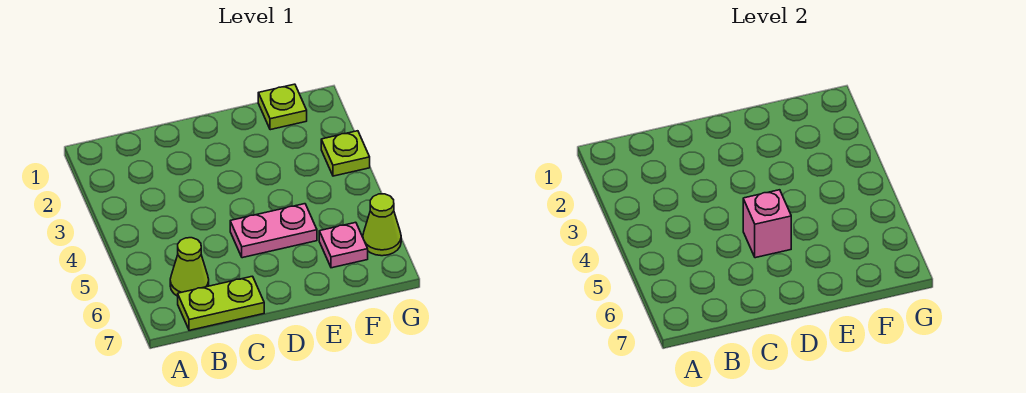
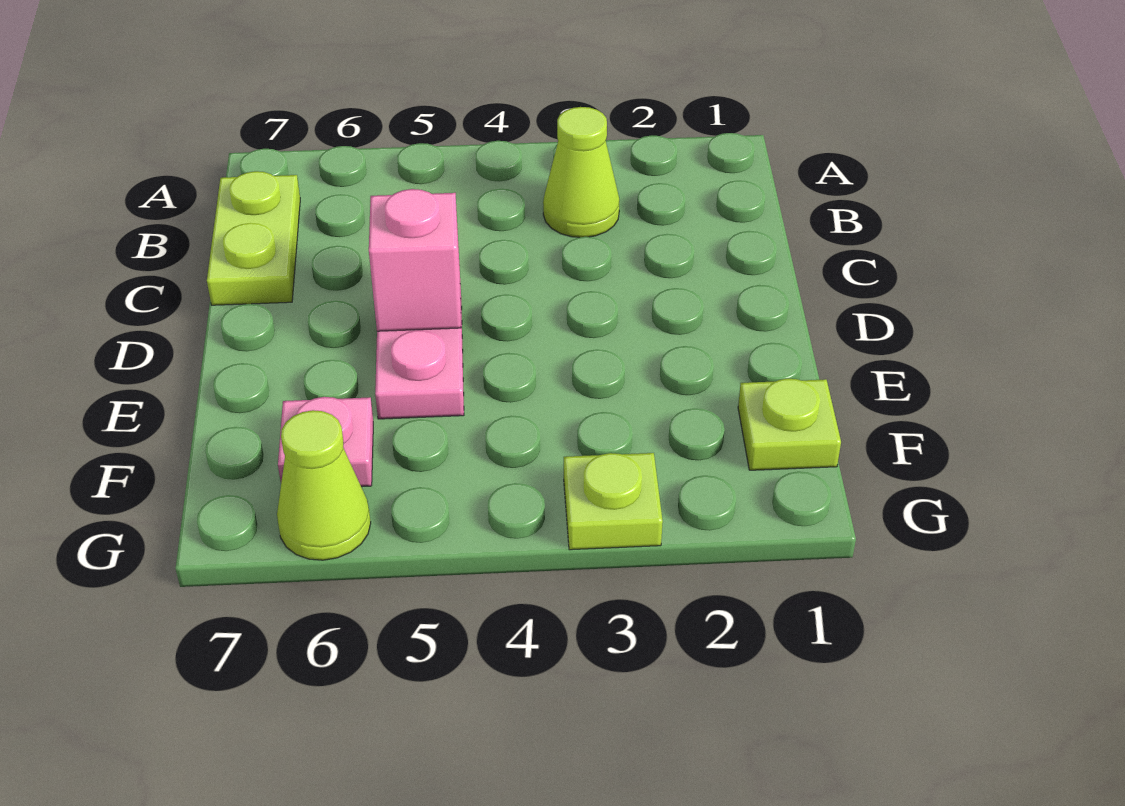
lime cone B6 level 1 -> lime cone B3 level 1

